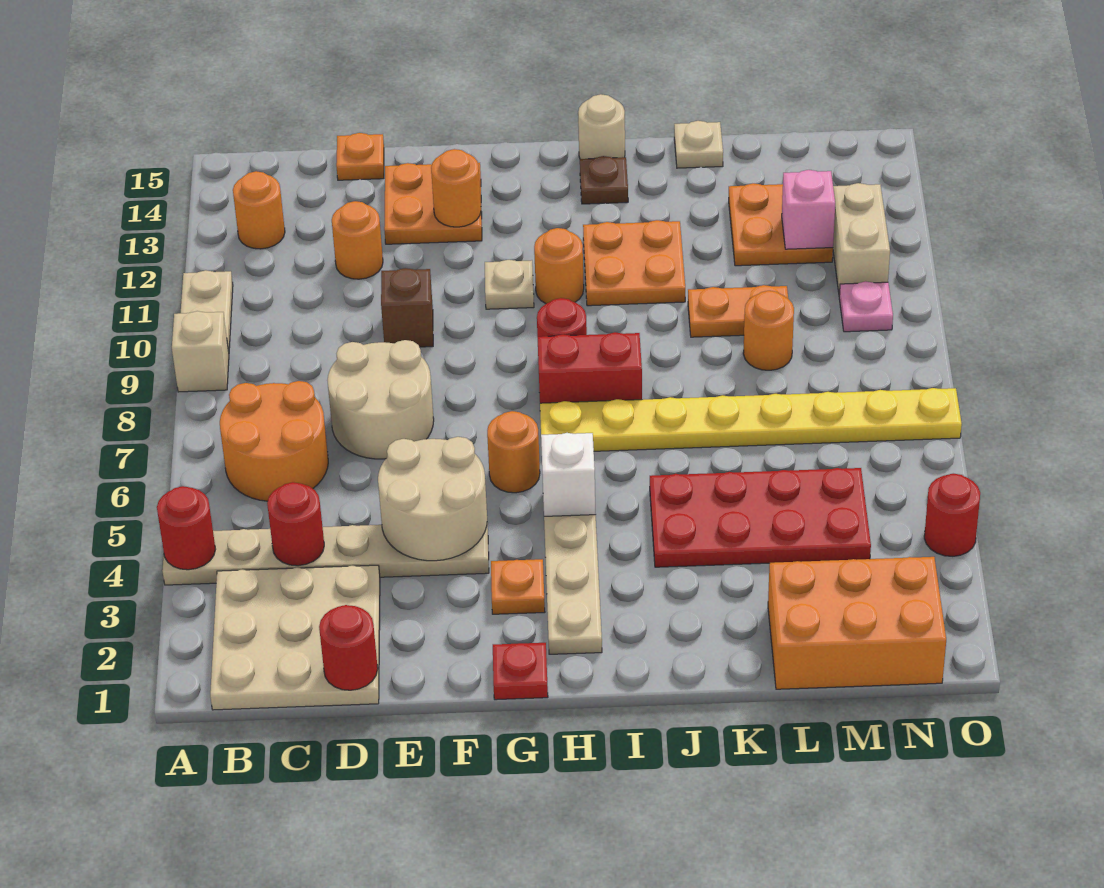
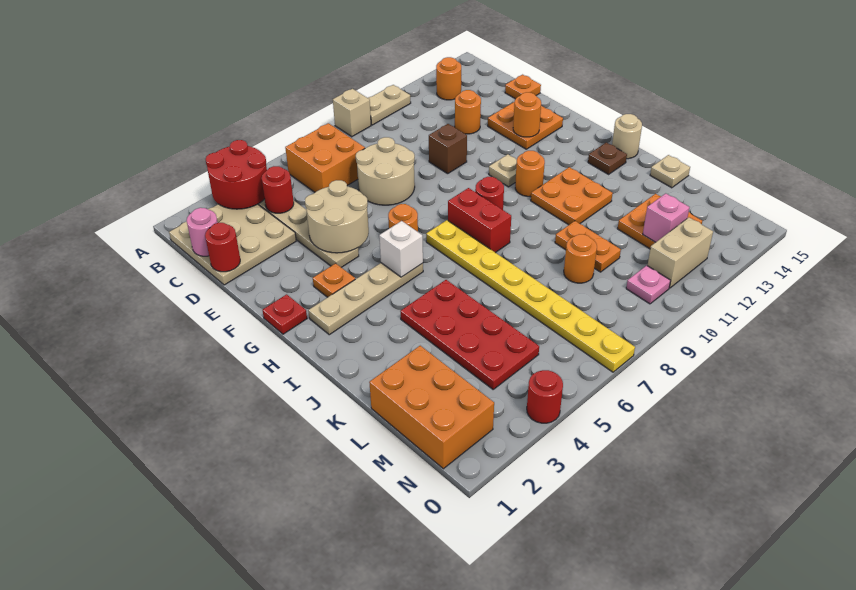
red round brick A4 level 2 -> red round brick A3:B4 level 2
orange round brick B6:C7 level 1 -> orange brick B6:C7 level 1
none -> pink round brick C1 level 2

